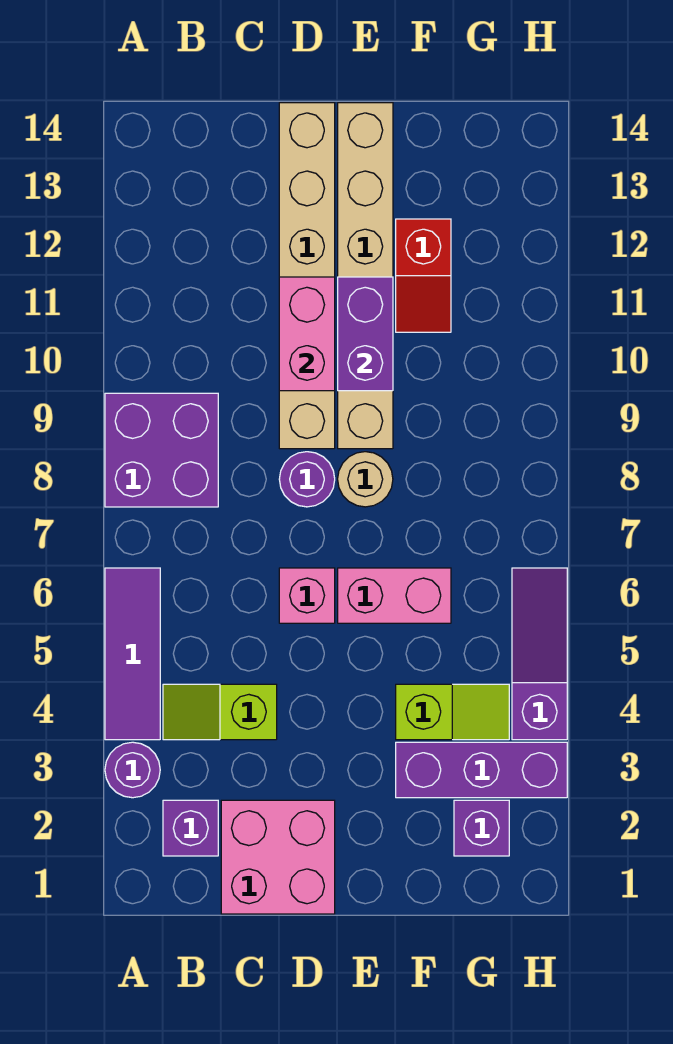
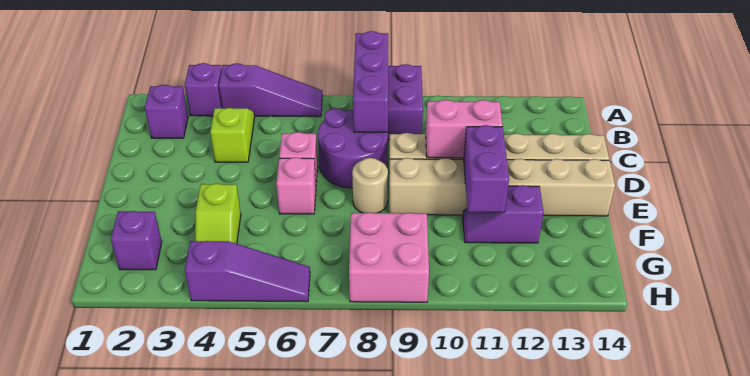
purple round brick A3 level 1 -> purple brick A3 level 1
purple tile A4:A6 level 1 -> purple slope A4:A6 level 1 top 4
pink brick C1:D2 level 1 -> pink brick G8:H9 level 1
purple round brick D8 level 1 -> purple round brick C7:D8 level 1
pink brick E6:F6 level 1 -> pink brick E6 level 1
purple brick E10:E11 level 2 -> purple brick E11:F11 level 2
purple brick F3:H3 level 1 -> purple brick A8:C8 level 2
red slope F11:F12 level 1 top 12 -> purple slope F11:F12 level 1 top 12

